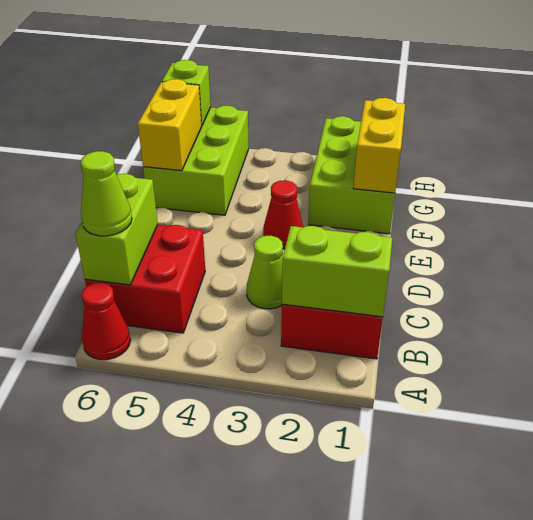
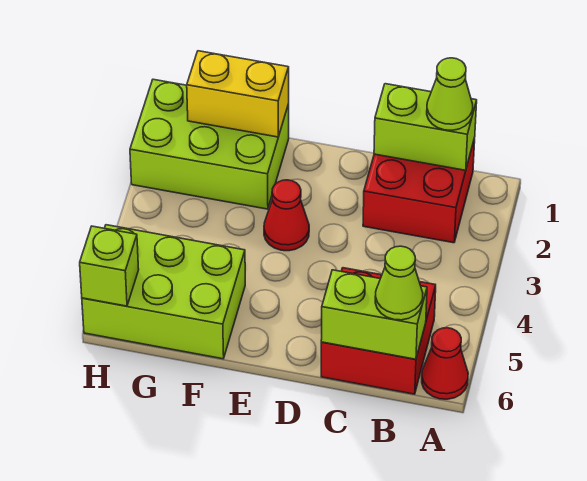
lime brick B1:B2 level 2 -> lime brick B1:C1 level 2
lime cone C3 level 1 -> lime cone B1 level 3
yellow brick F6:G6 level 2 -> none

